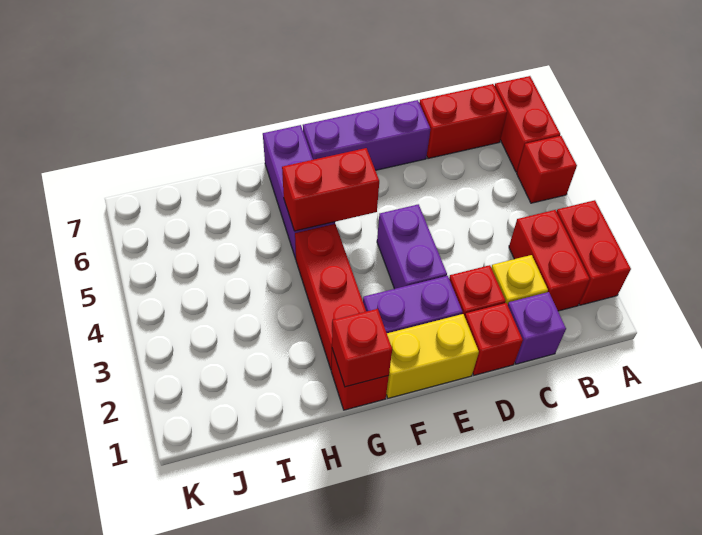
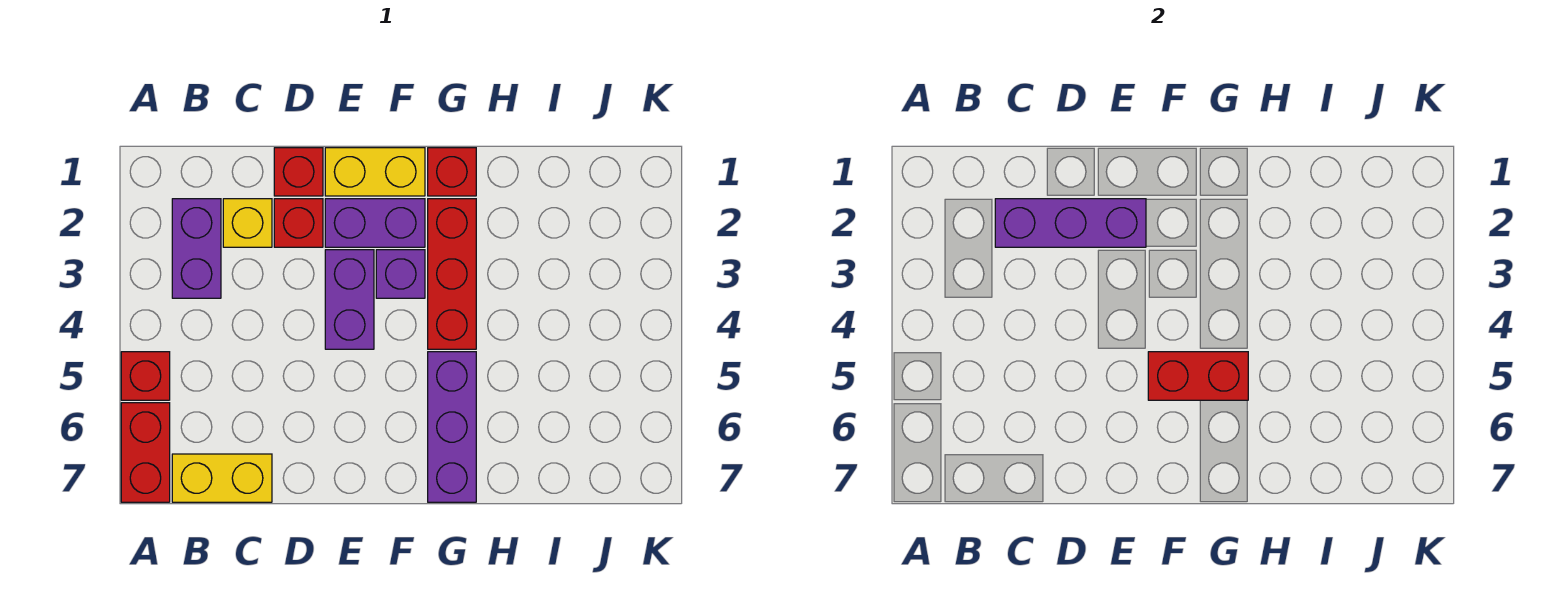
red brick A2:A3 level 1 -> none
red brick B2:B3 level 1 -> purple brick B2:B3 level 1
red brick B7:C7 level 1 -> yellow brick B7:C7 level 1
purple brick C1 level 1 -> purple brick F3 level 1
purple brick D7:F7 level 1 -> purple brick C2:E2 level 2
red brick G1 level 2 -> none

